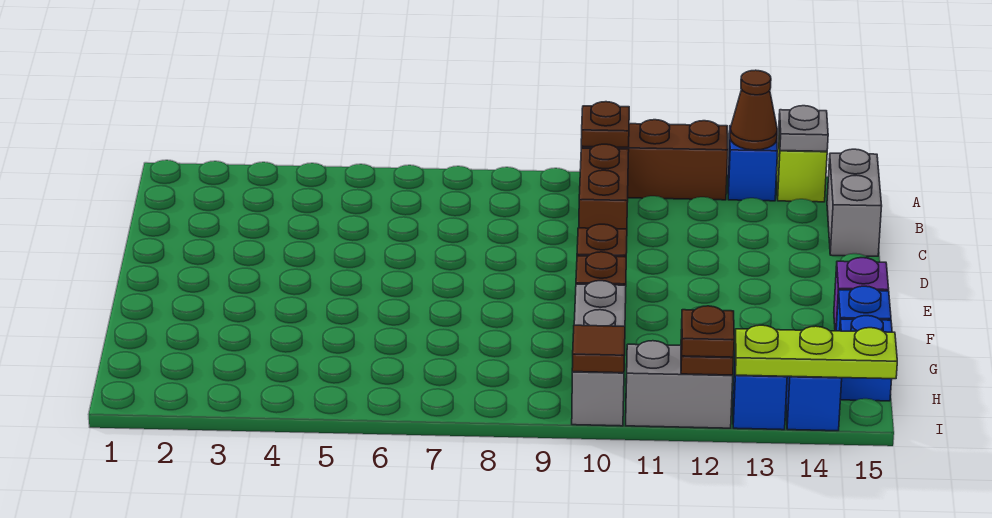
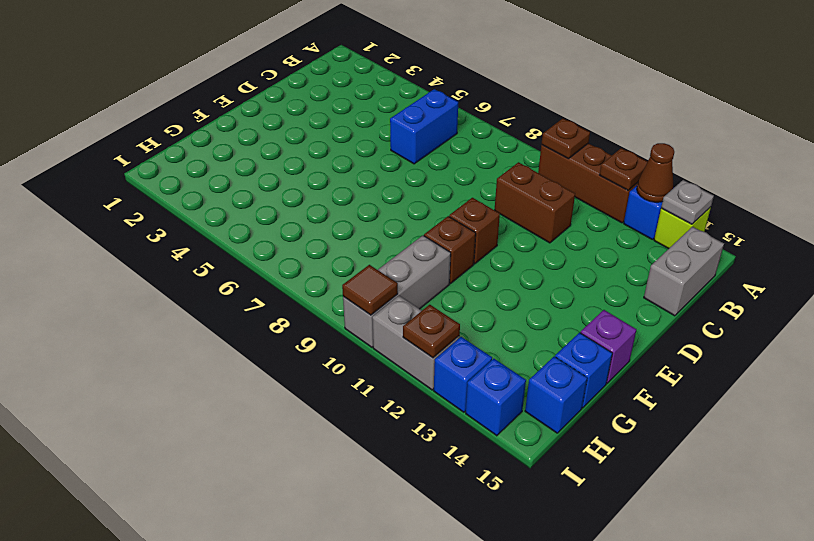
none -> blue brick B6:C6 level 1
brown brick B10:C10 level 1 -> brown brick C10:C11 level 1
brown plate I12 level 3 -> brown plate A12 level 2
lime plate I13:I15 level 2 -> none

